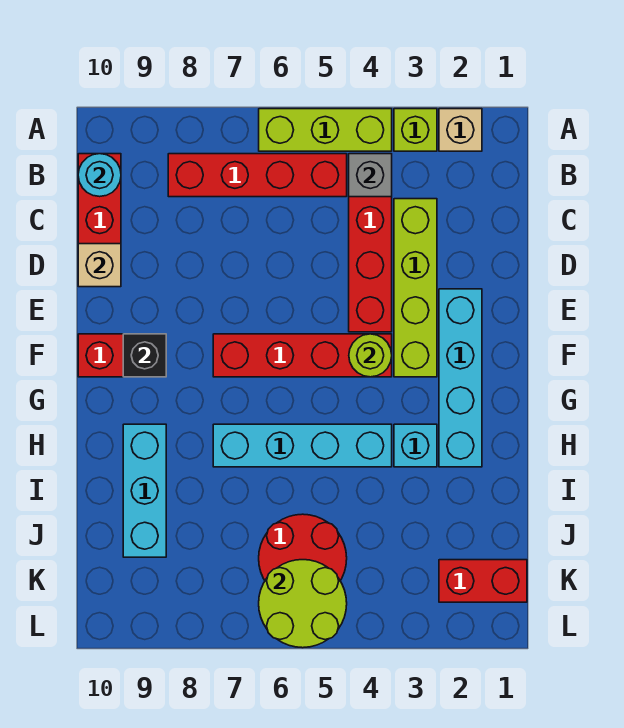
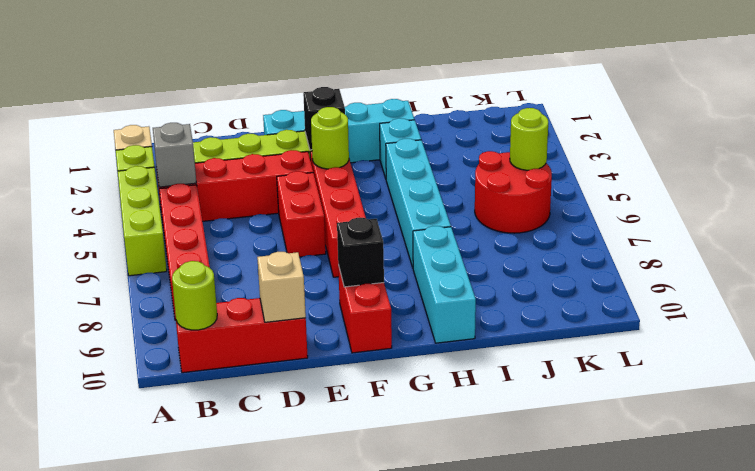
cyan round brick B10 level 2 -> lime round brick B10 level 2
none -> black brick F3 level 2
cyan brick H9:J9 level 1 -> cyan brick H8:H10 level 1
red brick K1:K2 level 1 -> red brick E5:E6 level 1
lime round brick K5:L6 level 2 -> lime round brick K5 level 2

